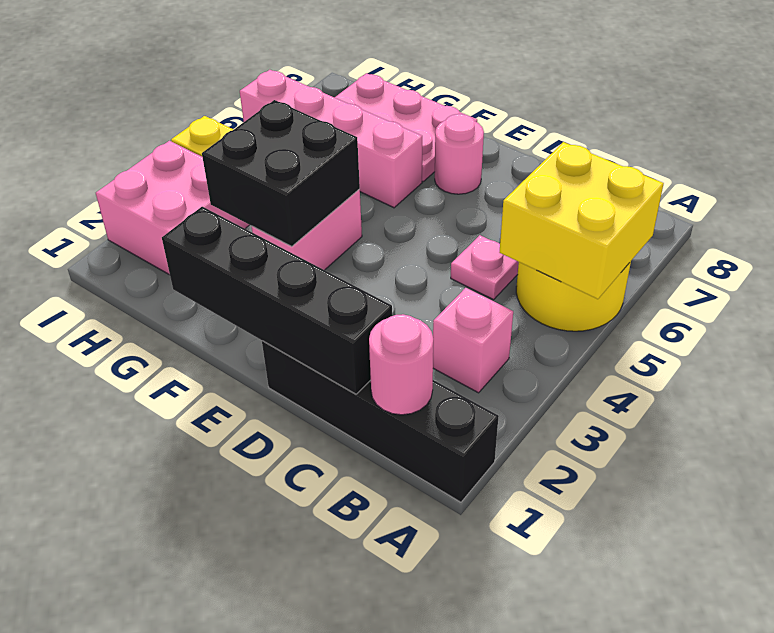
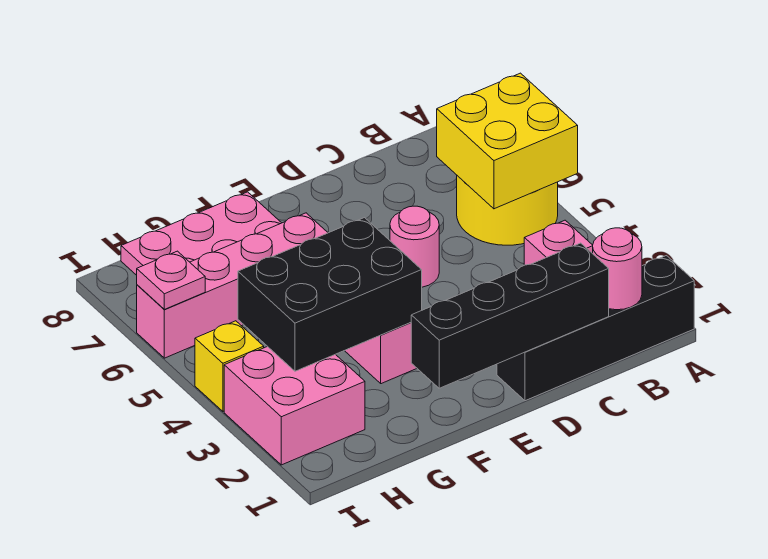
pink plate C5 level 1 -> pink plate I6 level 2
pink round brick E7 level 1 -> pink round brick D5 level 1
black brick F3:G4 level 2 -> black brick F3:H4 level 2

